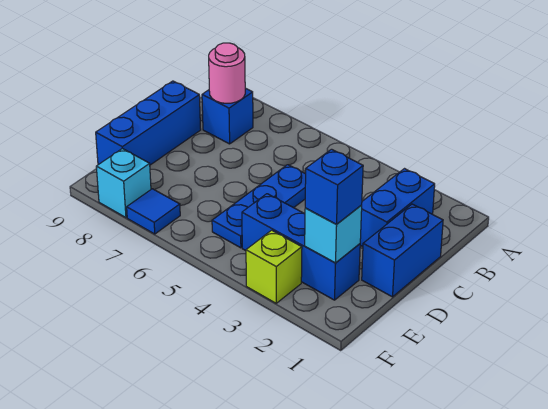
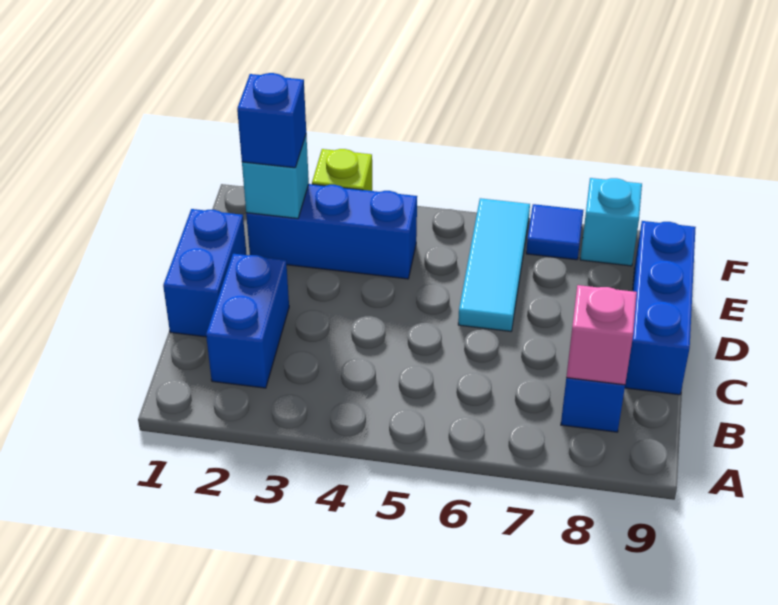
pink round brick B8 level 2 -> pink brick B8 level 2
blue plate C5:E5 level 1 -> none
none -> cyan tile D6:F6 level 1

